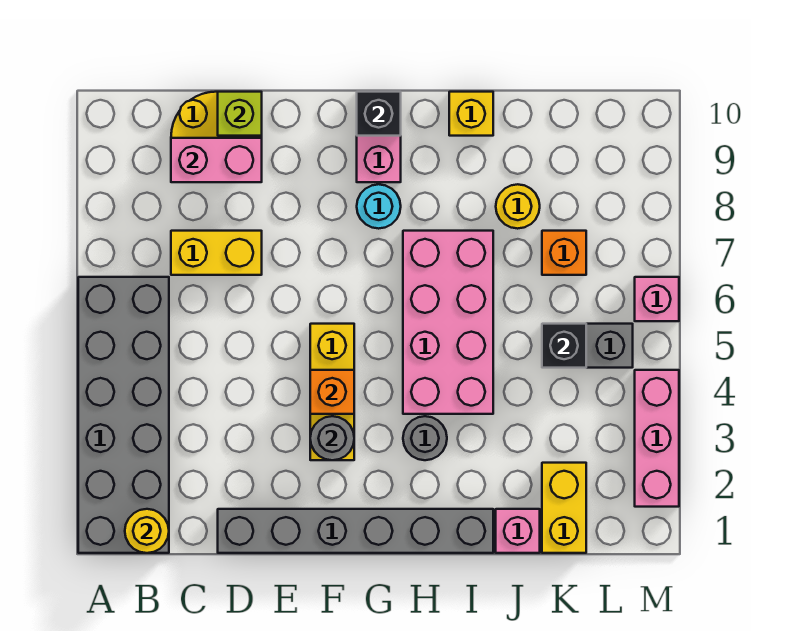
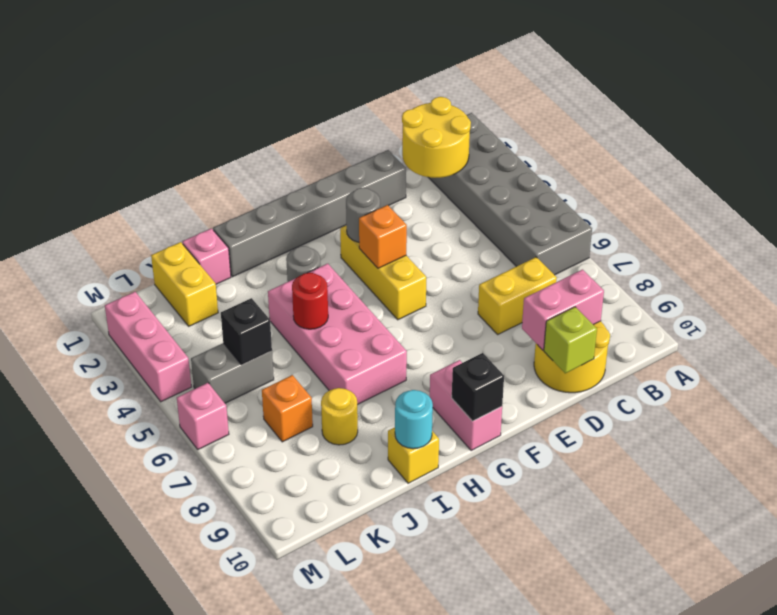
yellow round brick B1 level 2 -> yellow round brick B1:C2 level 2
cyan round brick G8 level 1 -> cyan round brick I10 level 2
none -> red round brick I5 level 2

